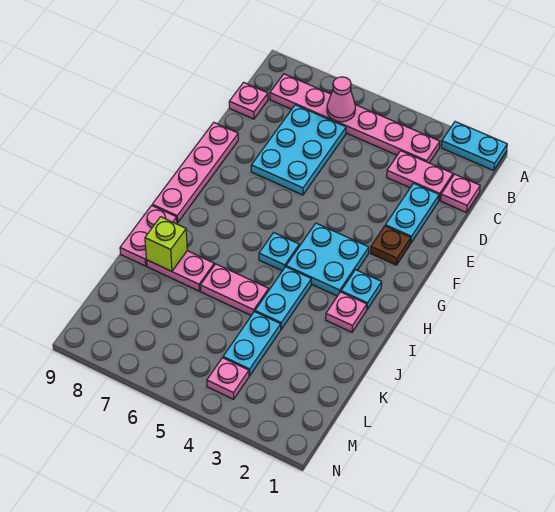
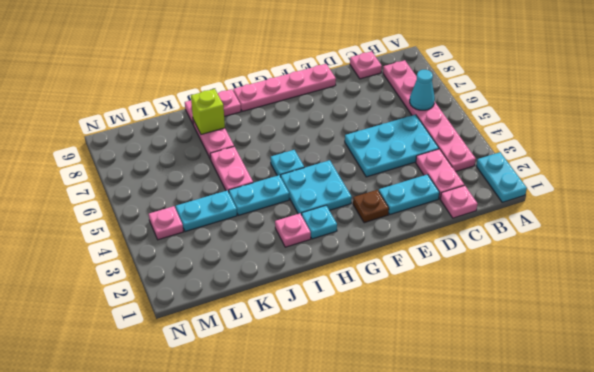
pink cone B6 level 2 -> cyan cone B6 level 2
cyan plate C6:E7 level 1 -> cyan plate C4:E5 level 1

